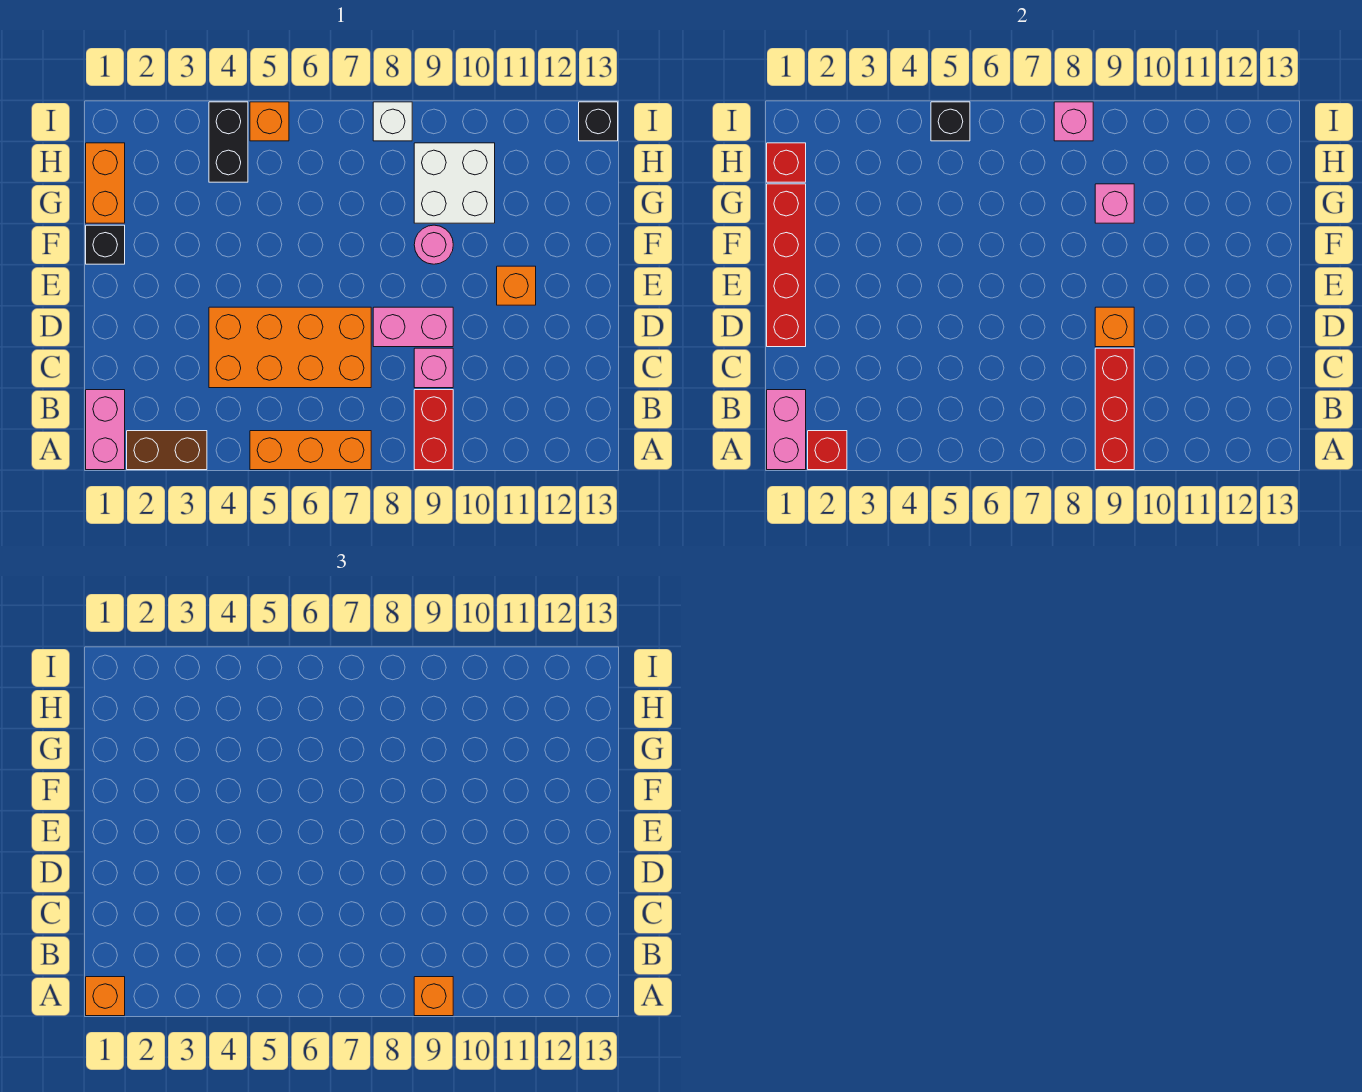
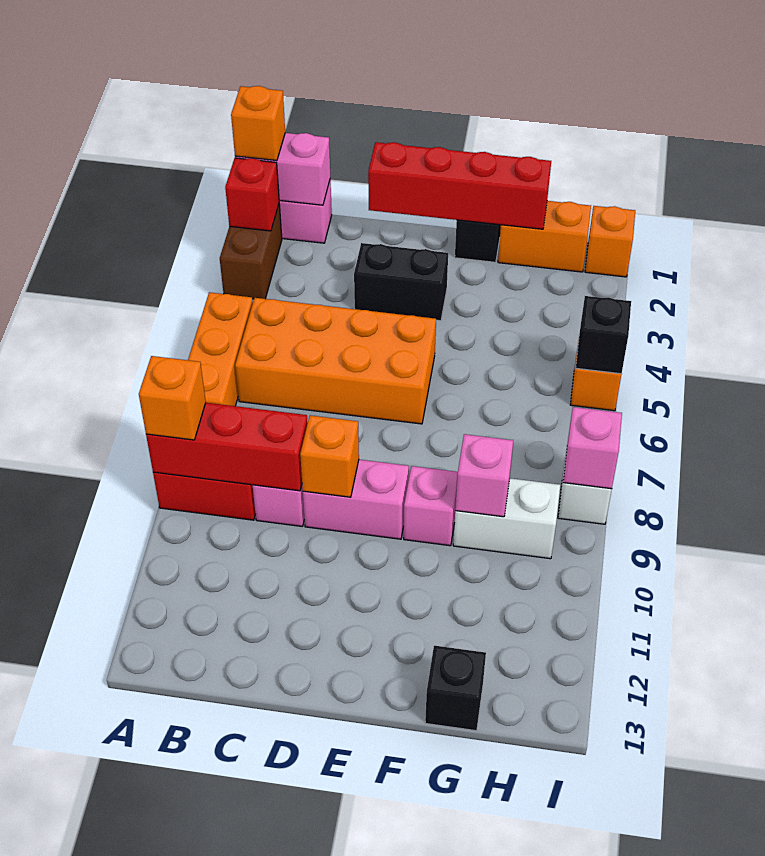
orange brick C4:D7 level 1 -> orange brick B5:E6 level 1
pink brick D8:D9 level 1 -> pink brick D9:E9 level 1
orange brick E11 level 1 -> orange brick I1 level 1
pink round brick F9 level 1 -> pink brick F9 level 1
white brick G9:H10 level 1 -> white brick G9:H9 level 1
red brick H1 level 2 -> none
black brick H4:I4 level 1 -> black brick D3:E3 level 1
black brick I13 level 1 -> black brick G13 level 1

